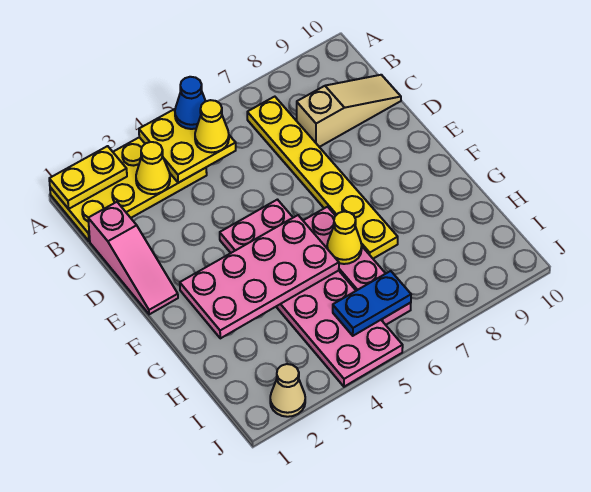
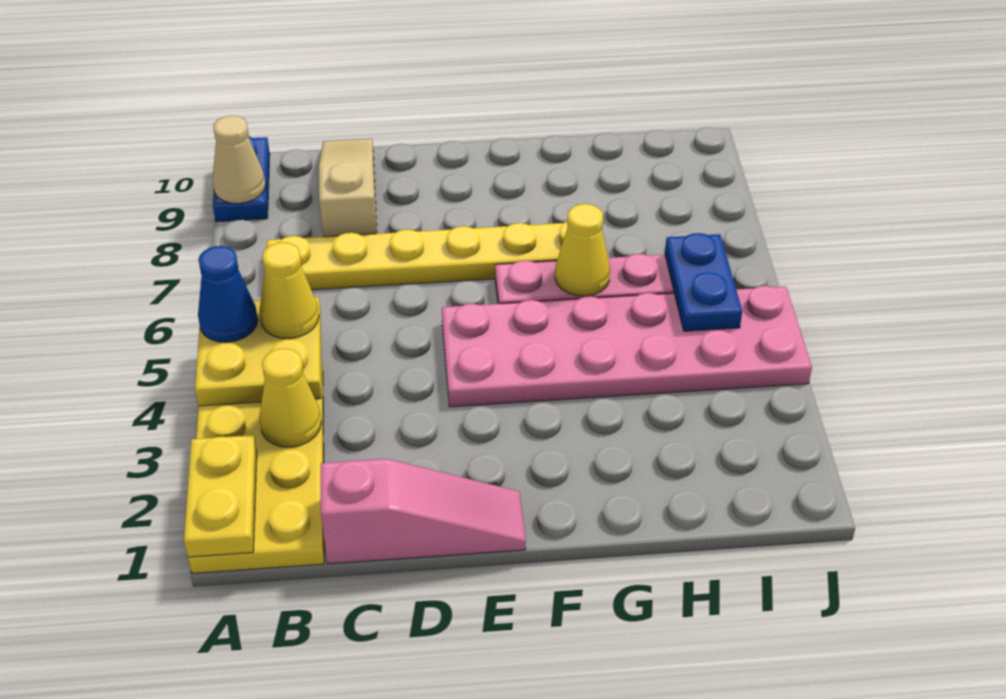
none -> blue plate A9:A10 level 1
pink plate F2:G5 level 2 -> none
tan cone J2 level 1 -> tan cone A9 level 2

